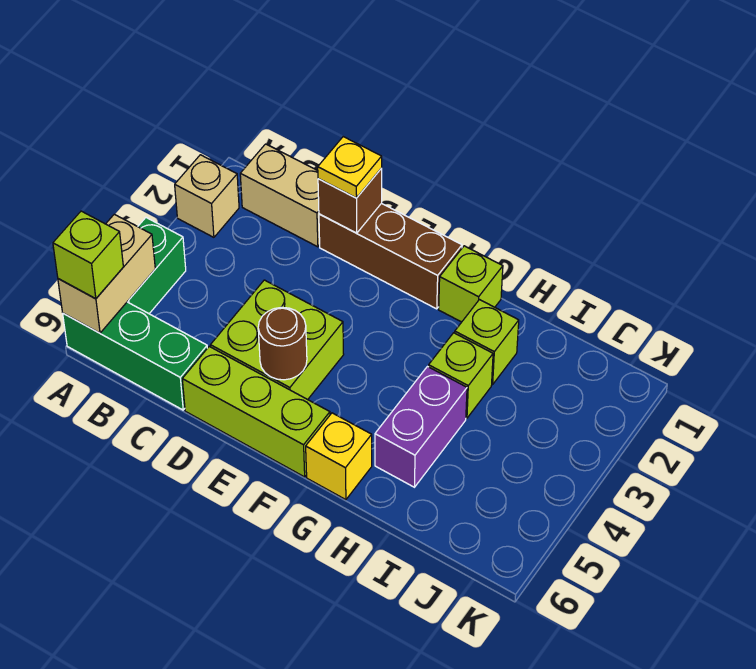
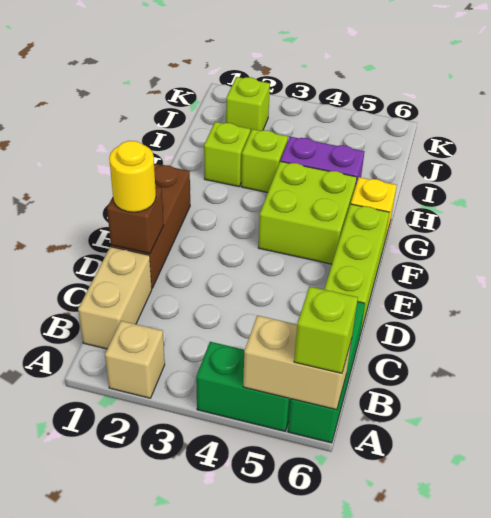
yellow plate D1 level 3 -> yellow round brick D1 level 3
lime brick D4:E5 level 1 -> lime brick F4:G5 level 1
brown round brick E5 level 2 -> none
lime brick G1 level 1 -> lime brick J2 level 1

